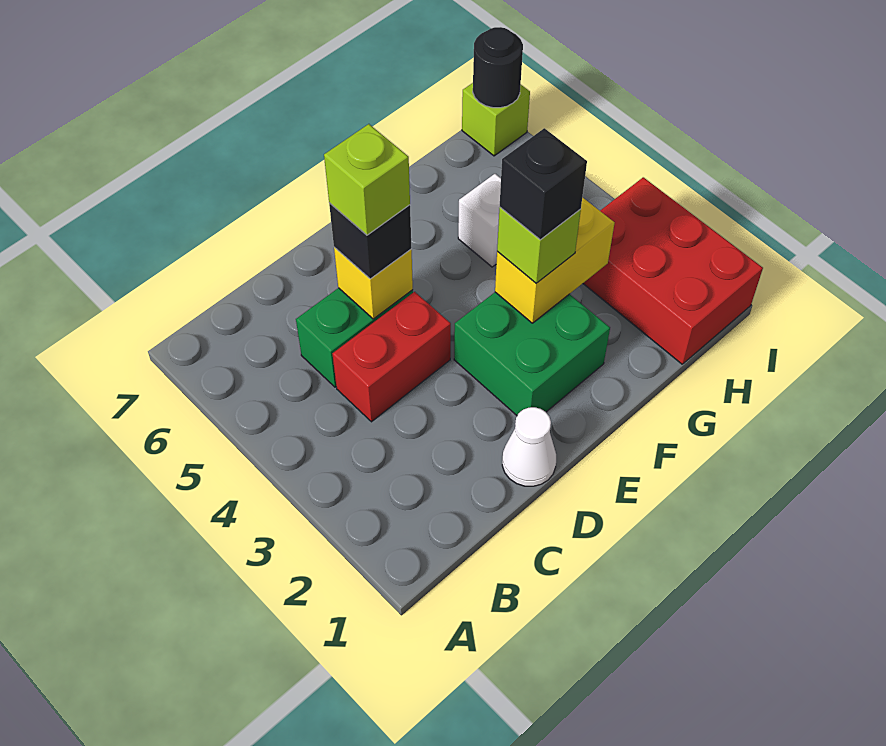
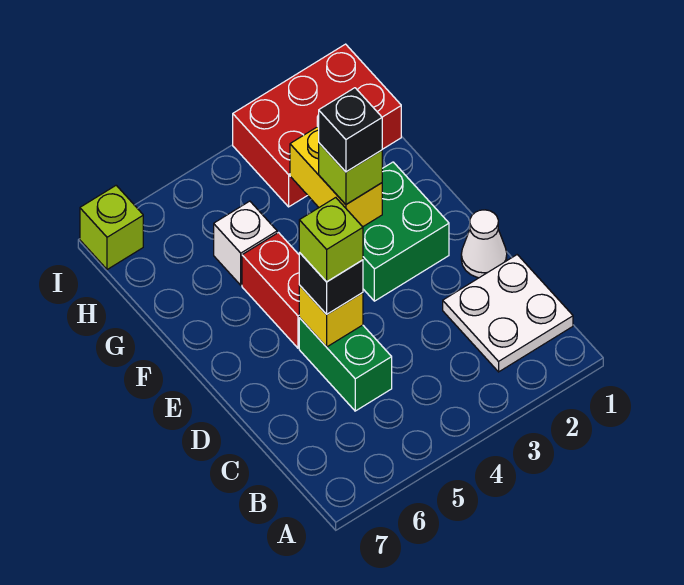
none -> white plate B1:C2 level 1
red brick C4:D4 level 1 -> red brick E5:F5 level 1
black round brick I7 level 2 -> none

